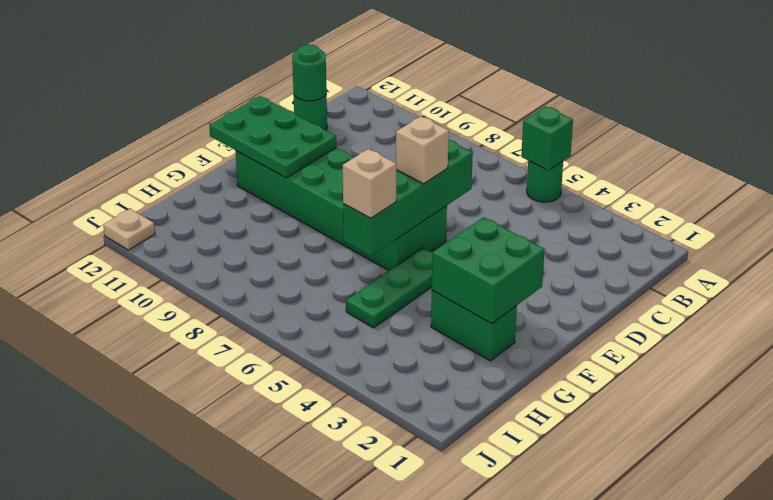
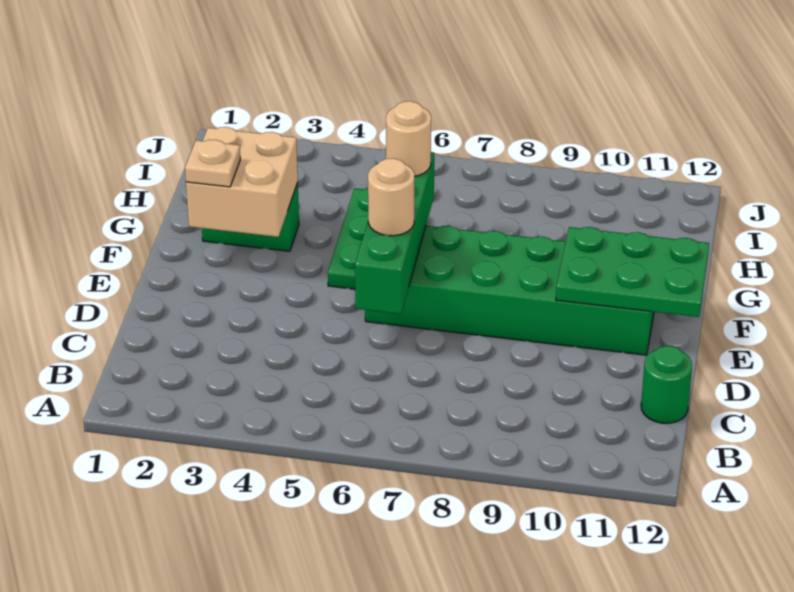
green round brick A5 level 1 -> none
green brick A5 level 2 -> none
green round brick C12 level 2 -> none
tan brick E6 level 3 -> tan round brick E6 level 3
green brick F2:G3 level 2 -> tan brick F2:G3 level 2
tan brick G6 level 3 -> tan round brick G6 level 3
tan plate J12 level 1 -> tan plate F2 level 3

